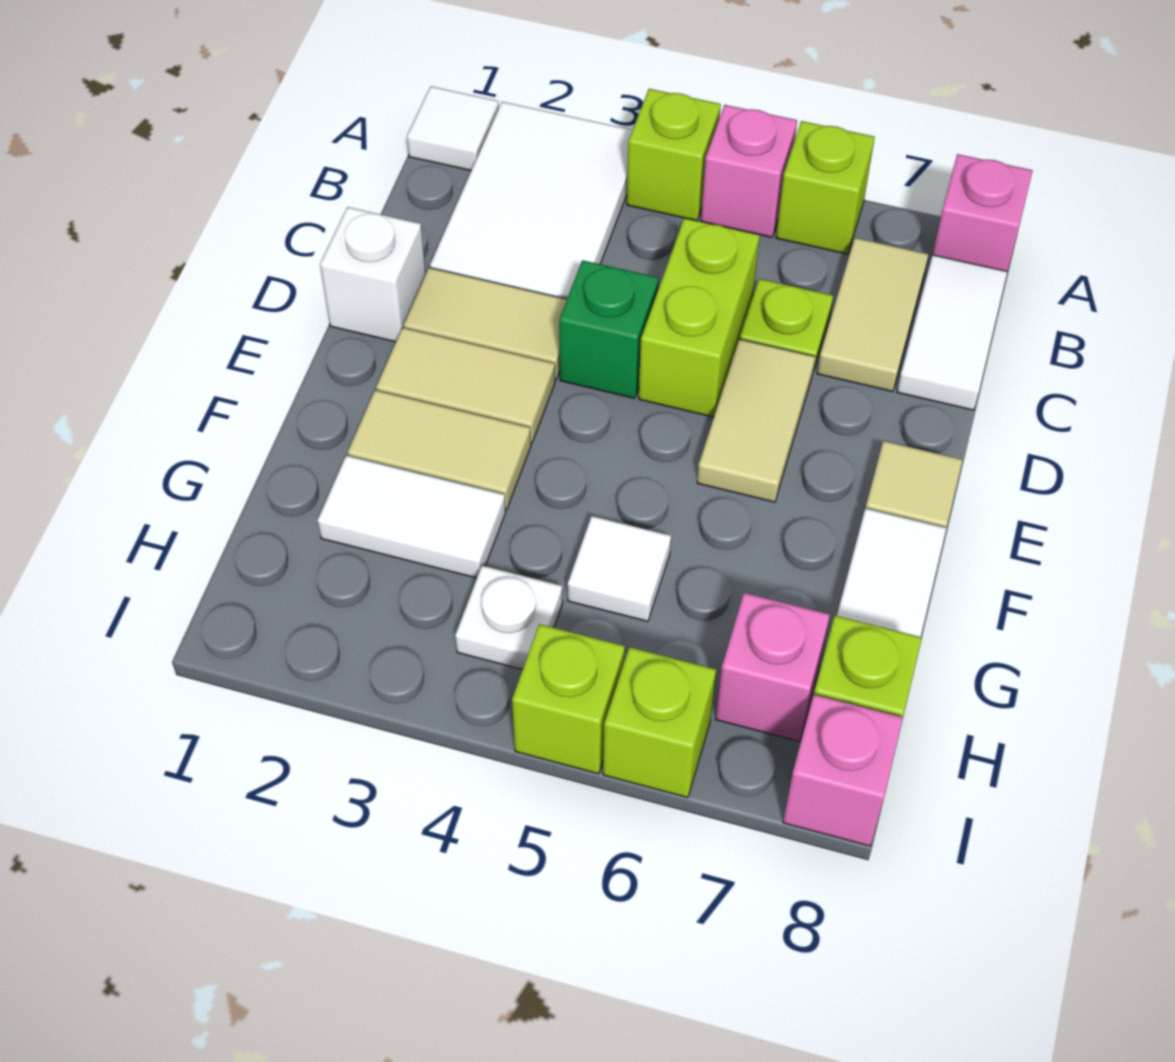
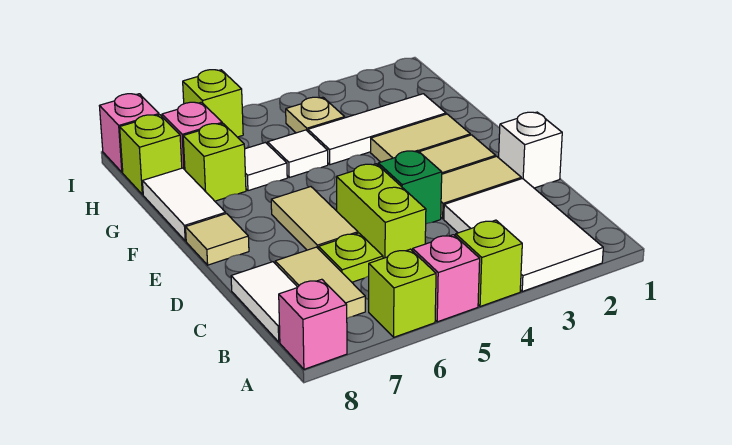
white tile A1 level 1 -> white tile G6 level 1
white tile G2:G3 level 1 -> white tile G2:G4 level 1
white plate H4 level 1 -> tan plate H4 level 1
lime brick I5 level 1 -> lime brick G7 level 1

